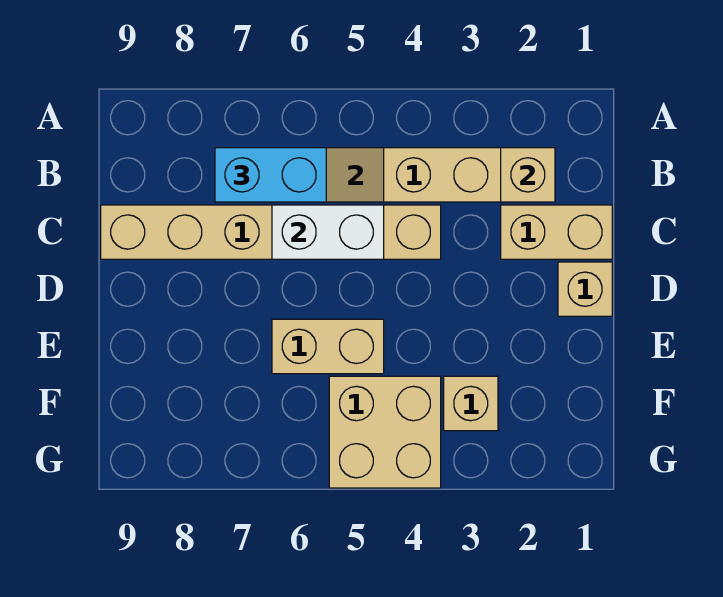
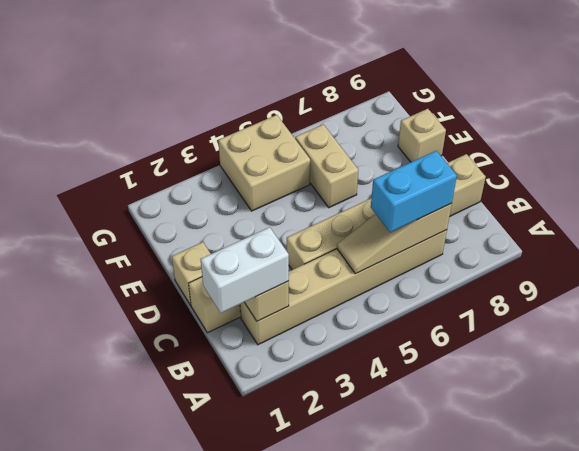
white brick C5:C6 level 2 -> white brick B1:B2 level 3
tan brick E5:E6 level 1 -> tan brick E6:F6 level 1
tan brick F3 level 1 -> tan brick E9 level 1

